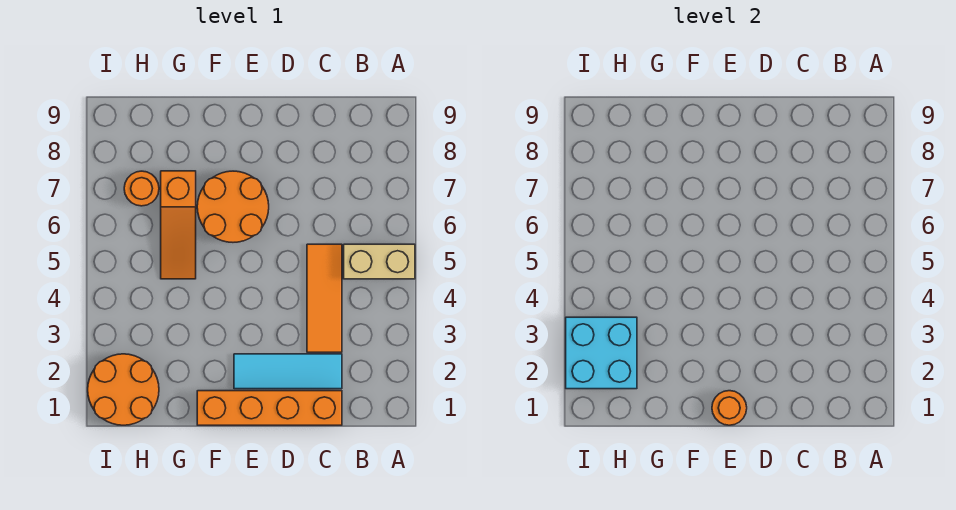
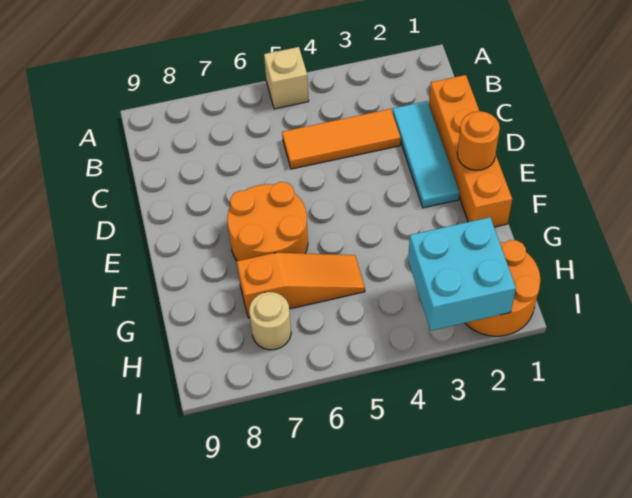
tan brick A5:B5 level 1 -> tan brick A5 level 1
orange round brick H7 level 1 -> tan round brick H7 level 1

